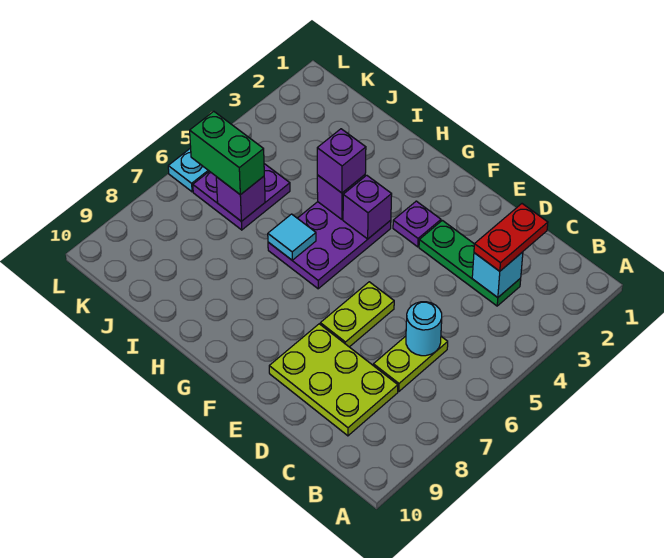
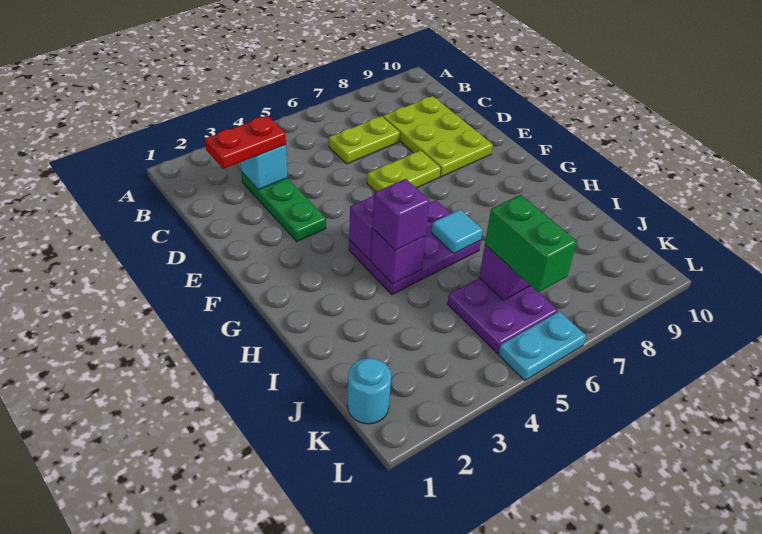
cyan round brick C6 level 2 -> cyan round brick K1 level 1
purple plate F3 level 1 -> none

